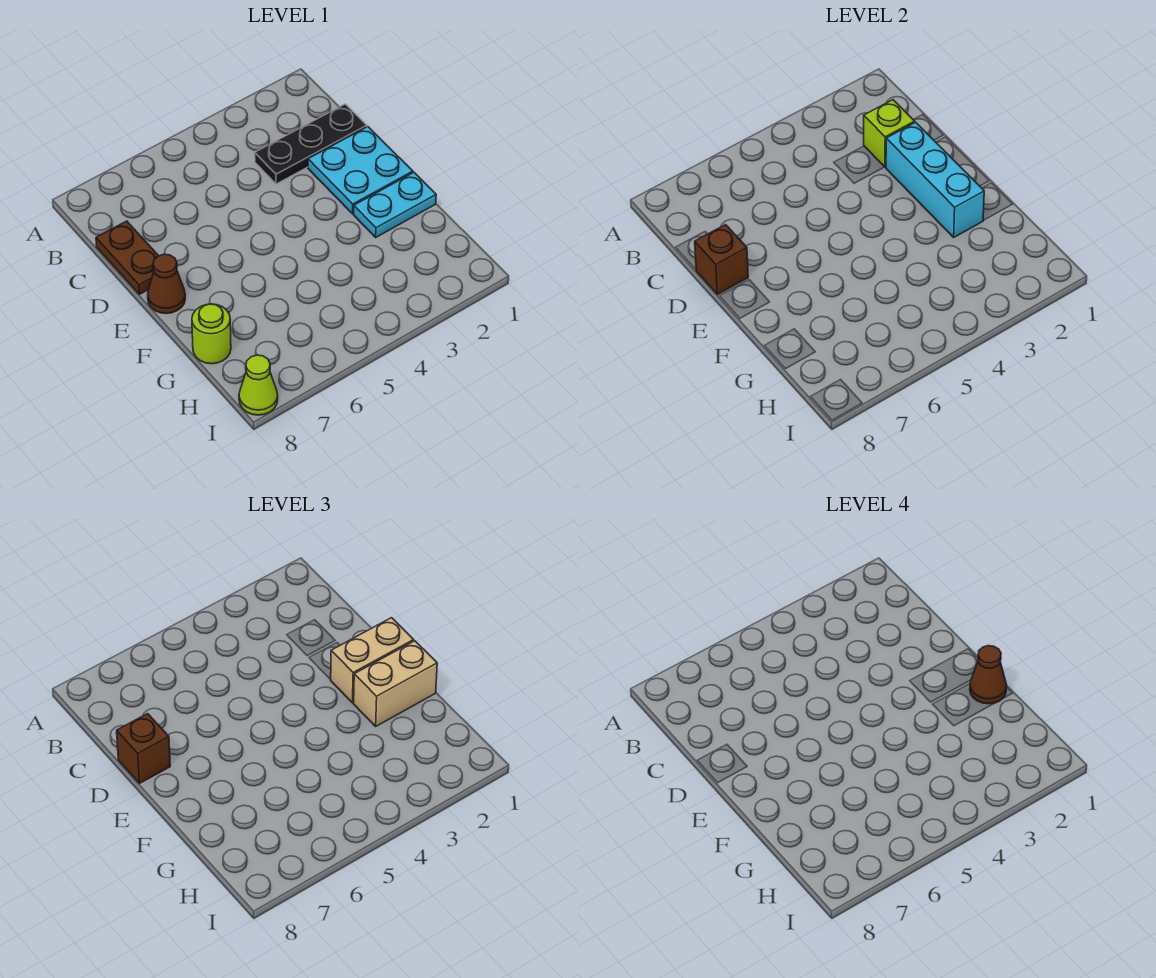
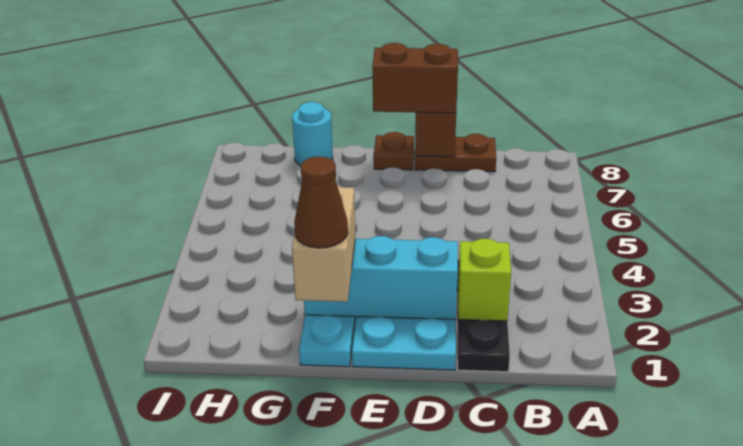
brown brick D8 level 3 -> brown brick D8:E8 level 3
tan brick E1:E2 level 3 -> none
brown cone E8 level 1 -> brown plate E8 level 1
lime round brick G8 level 1 -> cyan round brick G8 level 1
lime cone I8 level 1 -> none

